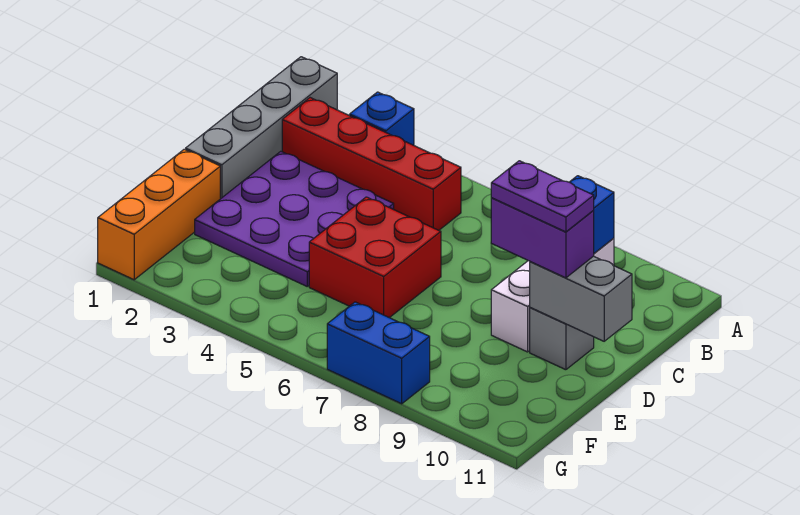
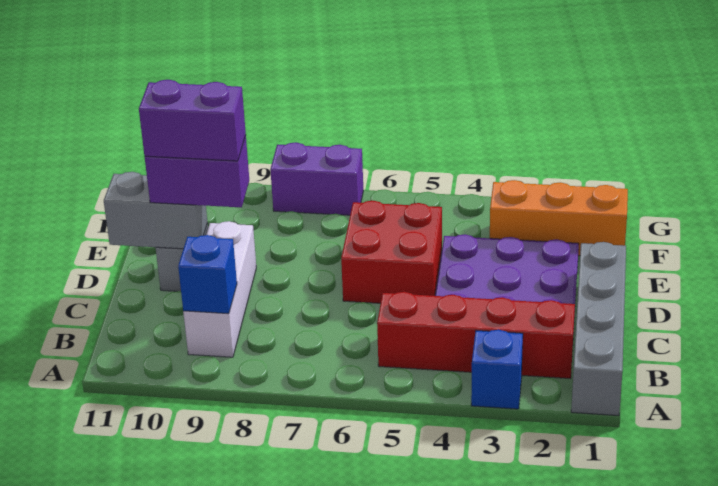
purple plate D9:D10 level 4 -> purple brick D9:D10 level 4
orange brick E1:G1 level 1 -> orange brick F1:F3 level 1
blue brick G7:G8 level 1 -> purple brick G7:G8 level 1

